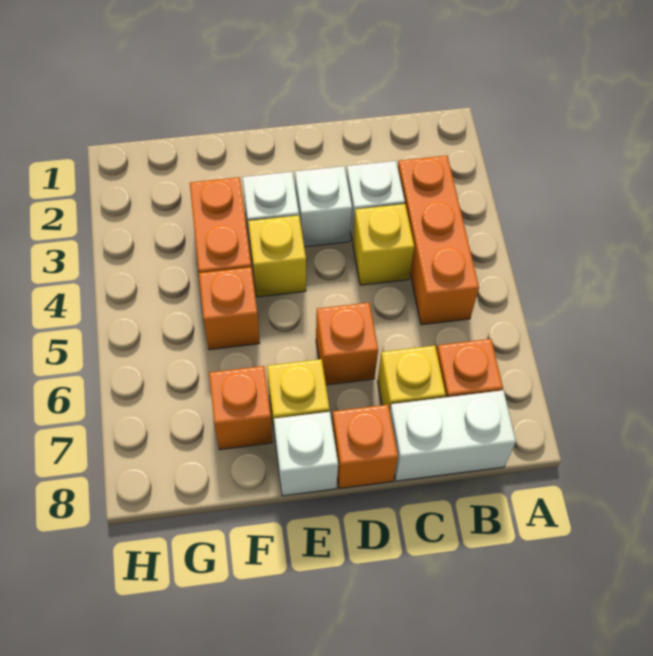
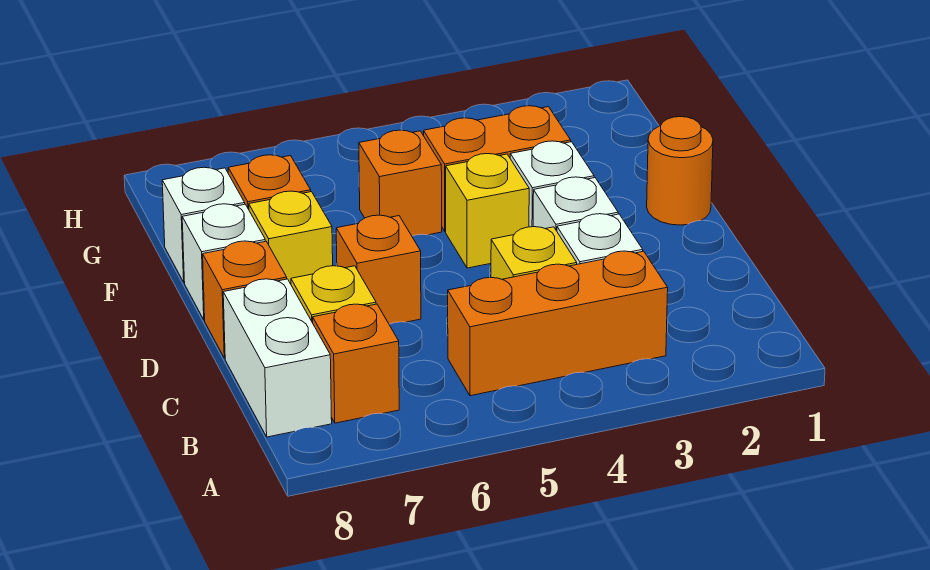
none -> orange round brick E1 level 1
none -> white brick F8 level 1

